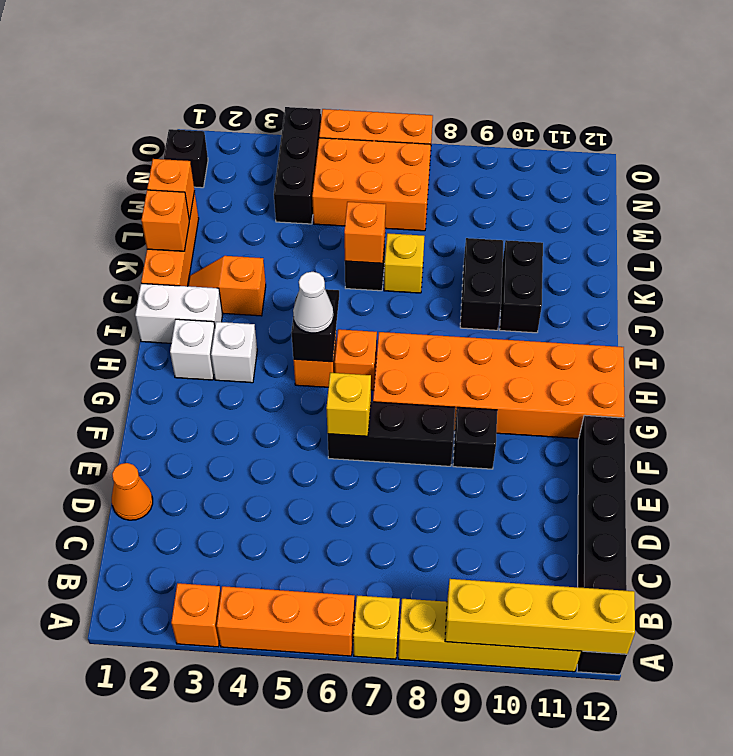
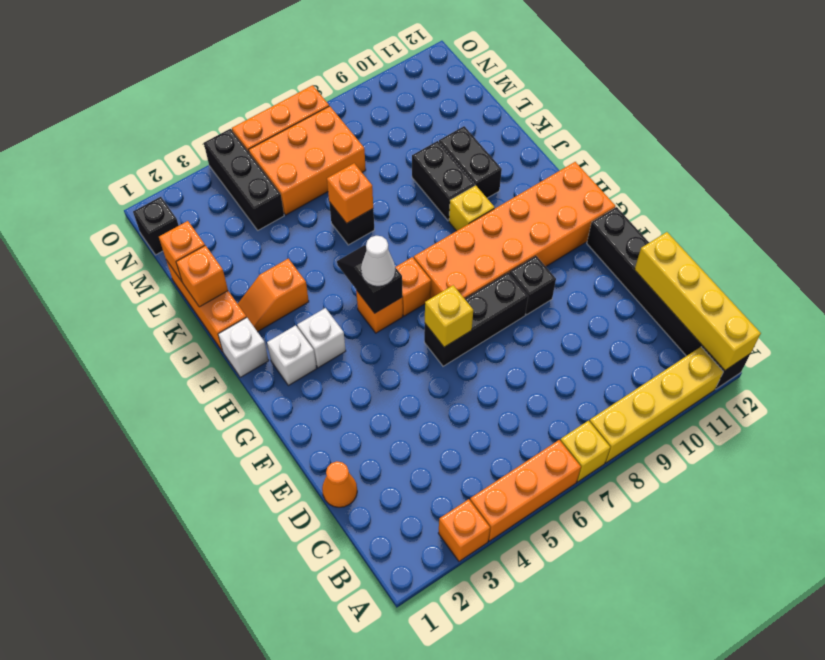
yellow brick A9:A12 level 2 -> yellow brick A12:D12 level 2
white brick I1:I2 level 1 -> white brick I1 level 1
yellow brick K7 level 1 -> yellow brick I9 level 1

